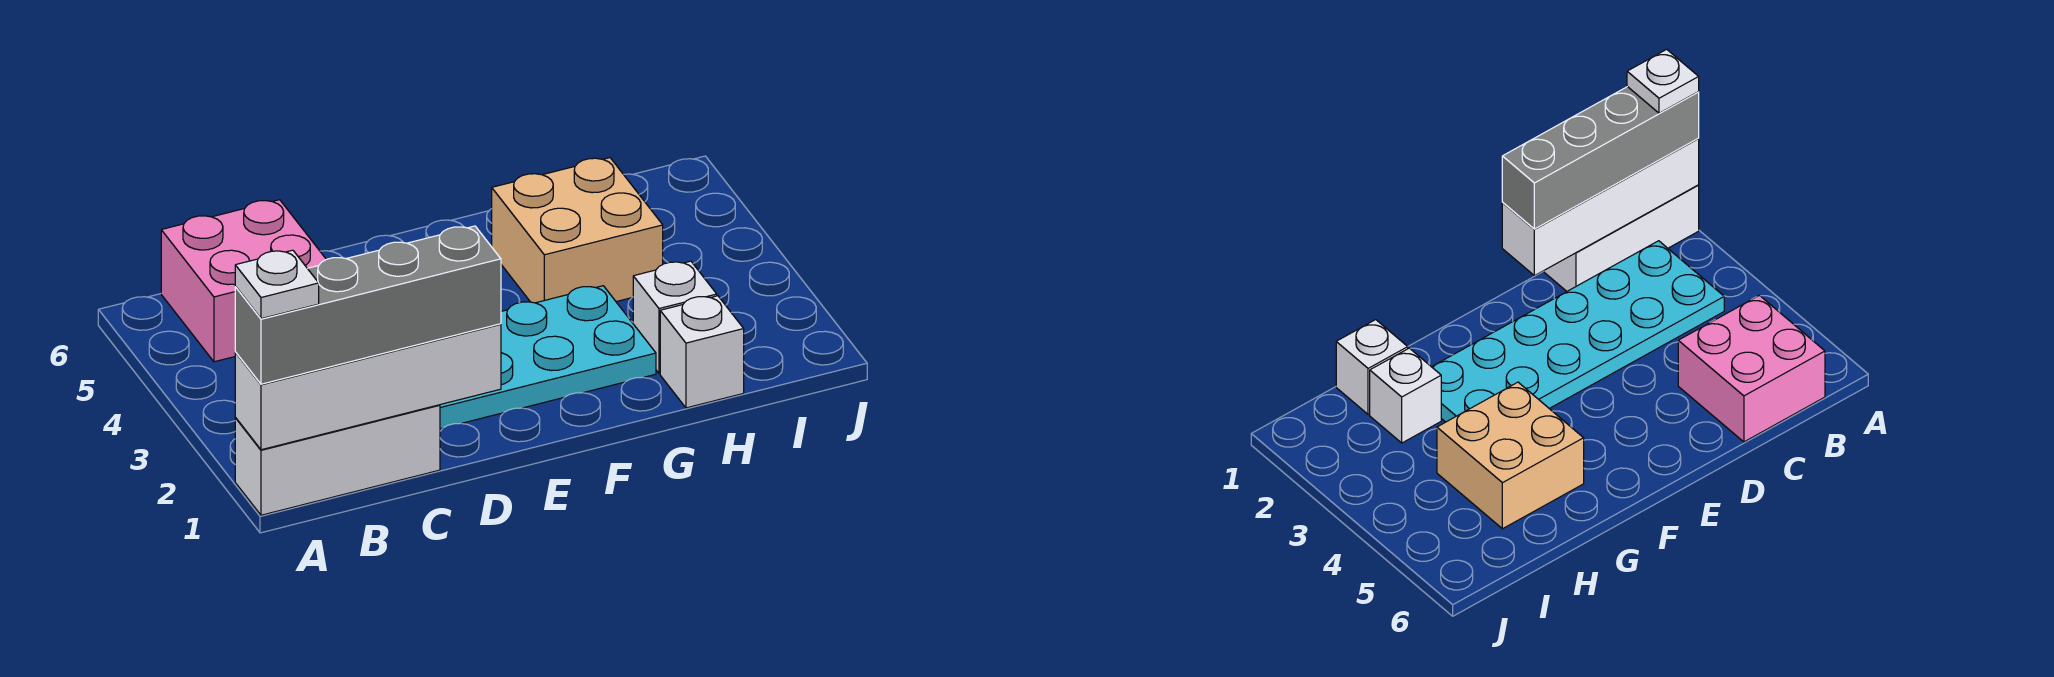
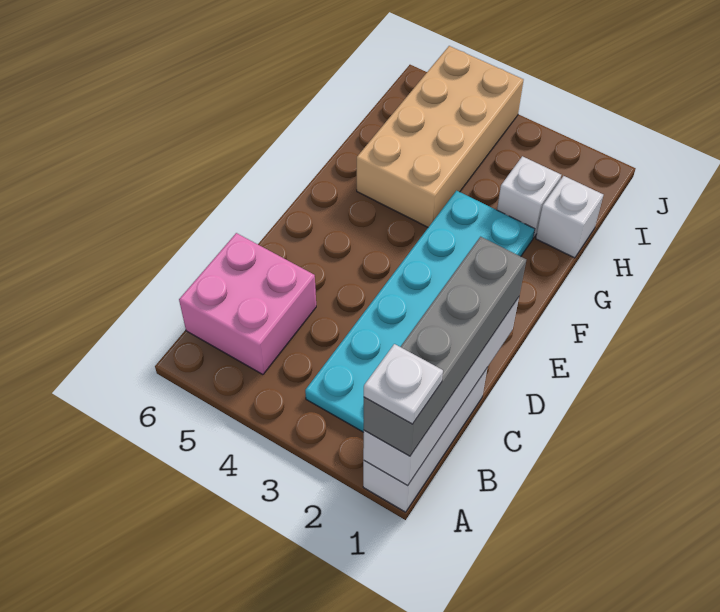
tan brick G4:H5 level 1 -> tan brick G4:J5 level 1

